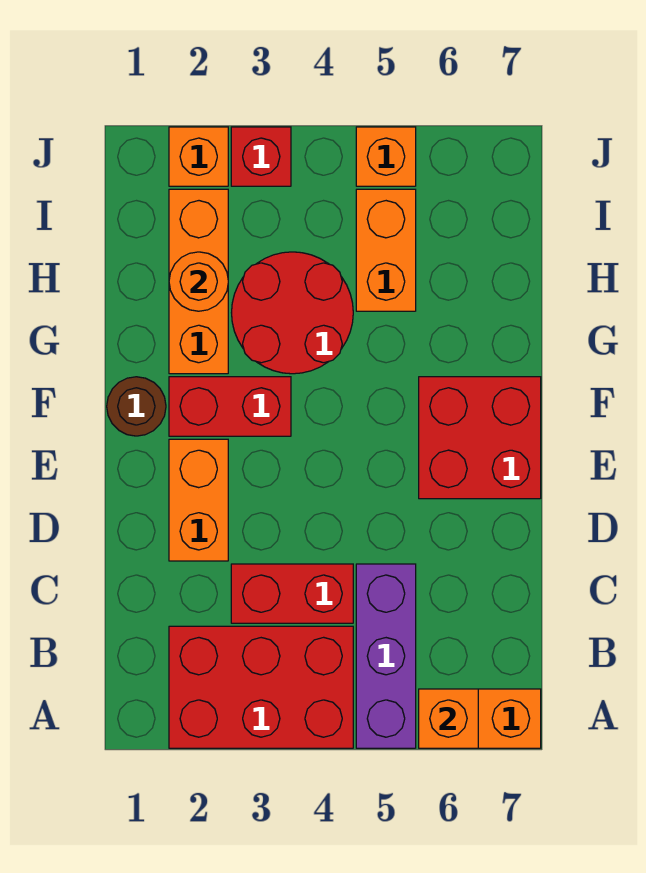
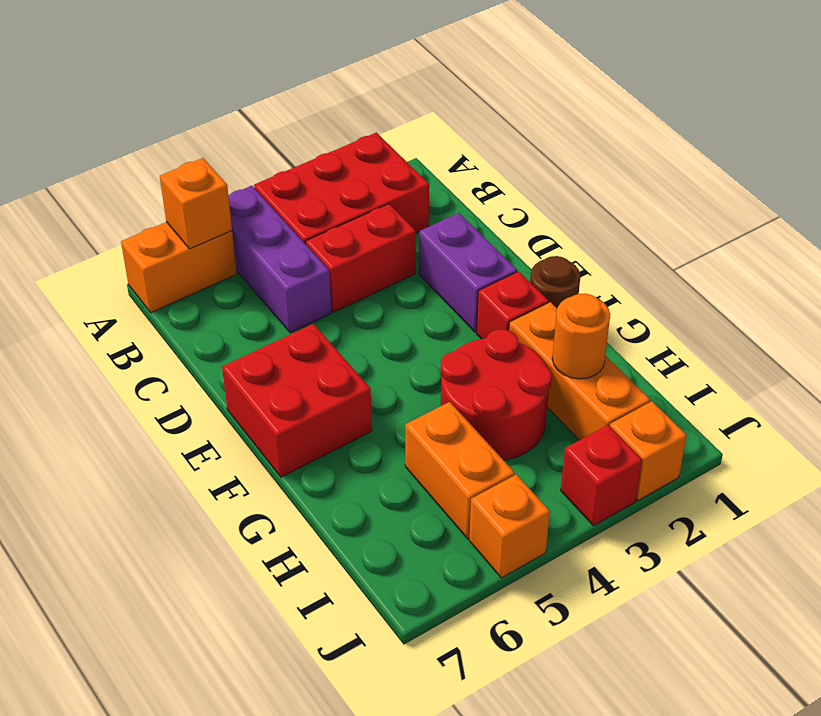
orange brick D2:E2 level 1 -> purple brick D2:E2 level 1
red brick F2:F3 level 1 -> red brick F2 level 1

